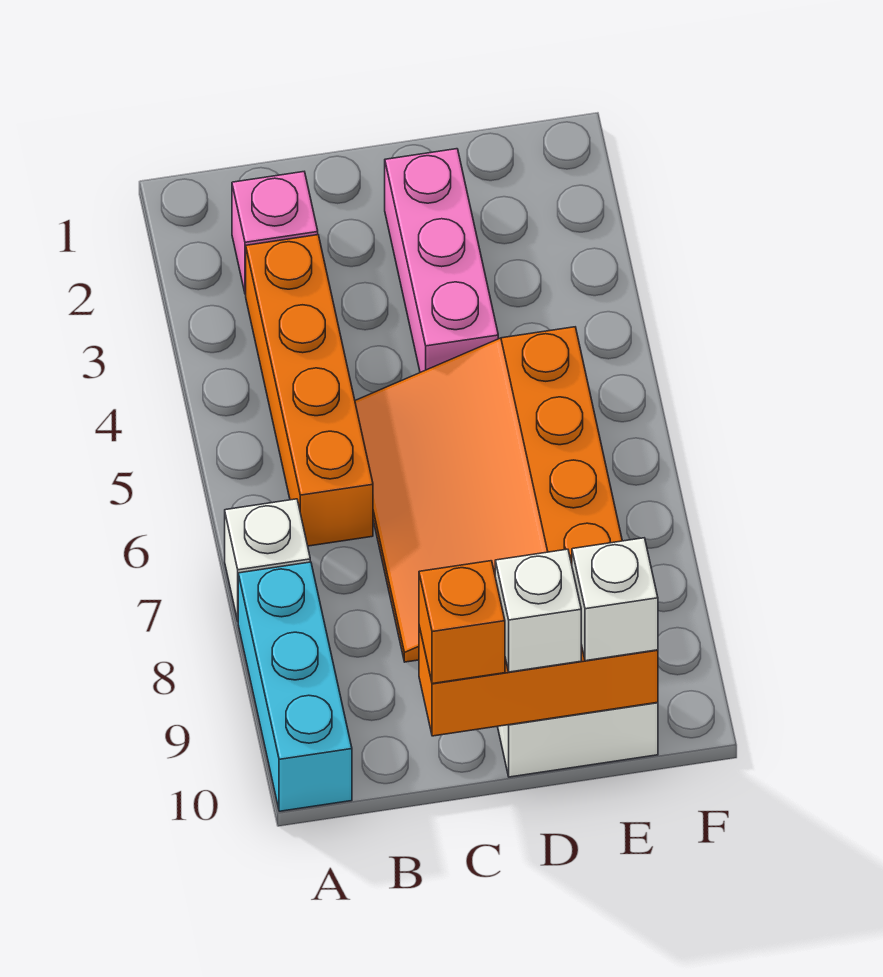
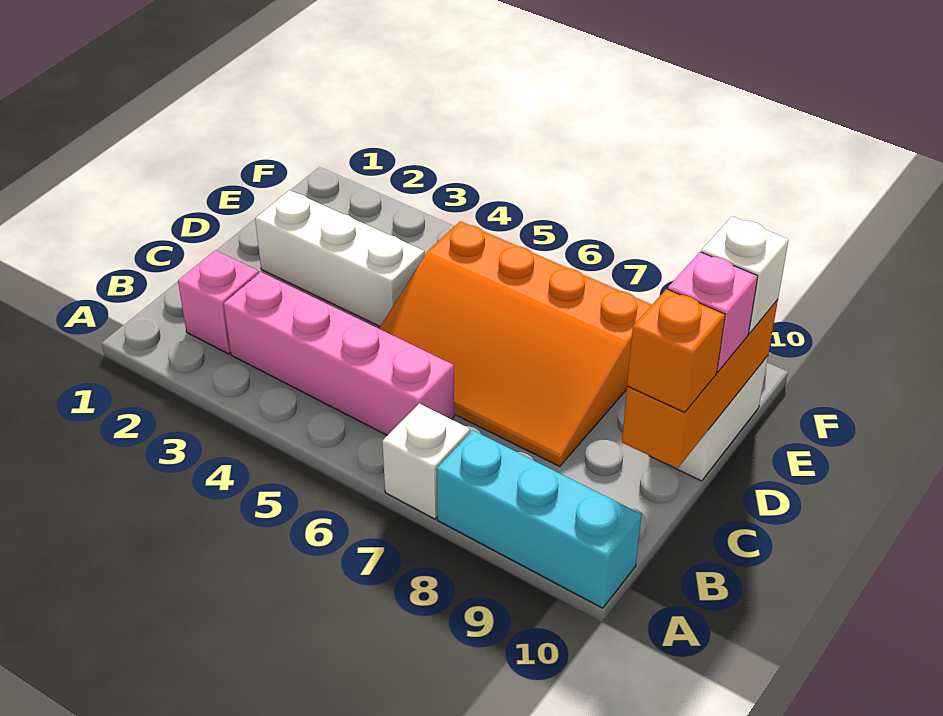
orange brick B3:B6 level 1 -> pink brick B3:B6 level 1
pink brick D2:D4 level 1 -> white brick D2:D4 level 1
white brick D10 level 3 -> pink brick D10 level 3

